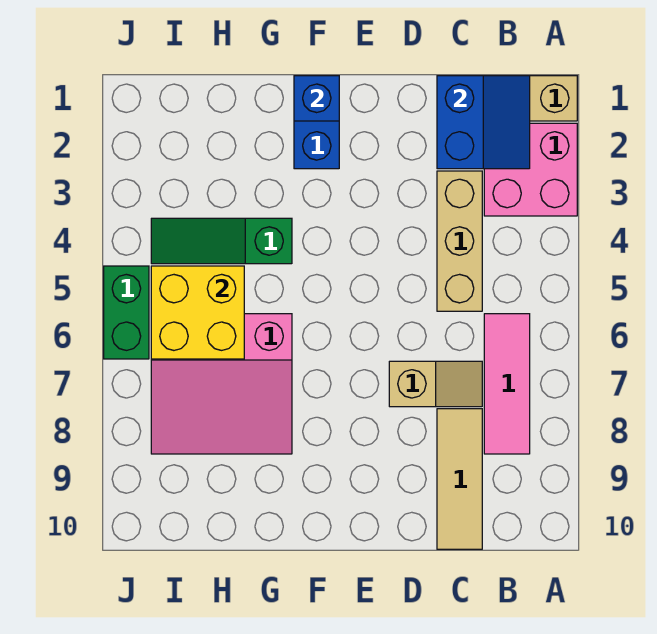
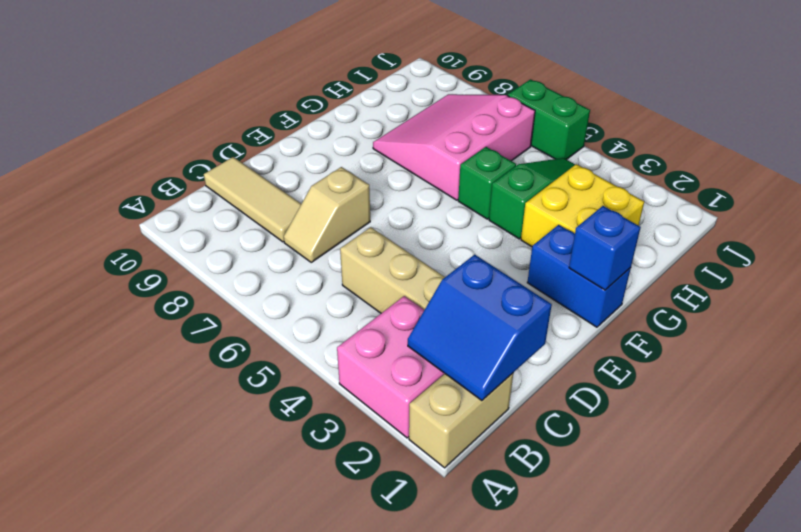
pink tile B6:B8 level 1 -> none
none -> green brick G5 level 1
yellow brick H5:I6 level 2 -> yellow brick G2:H3 level 1

